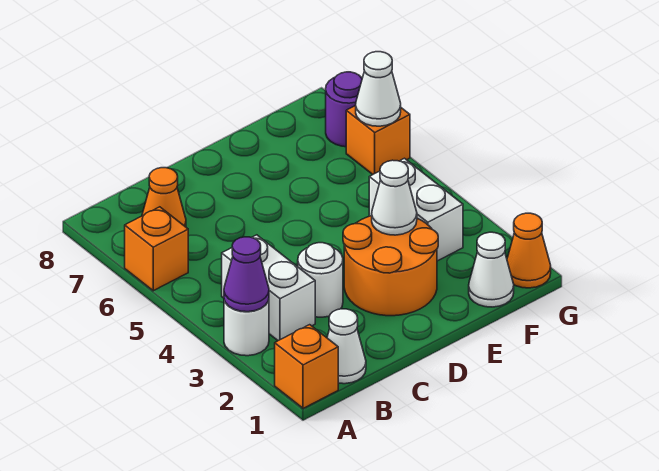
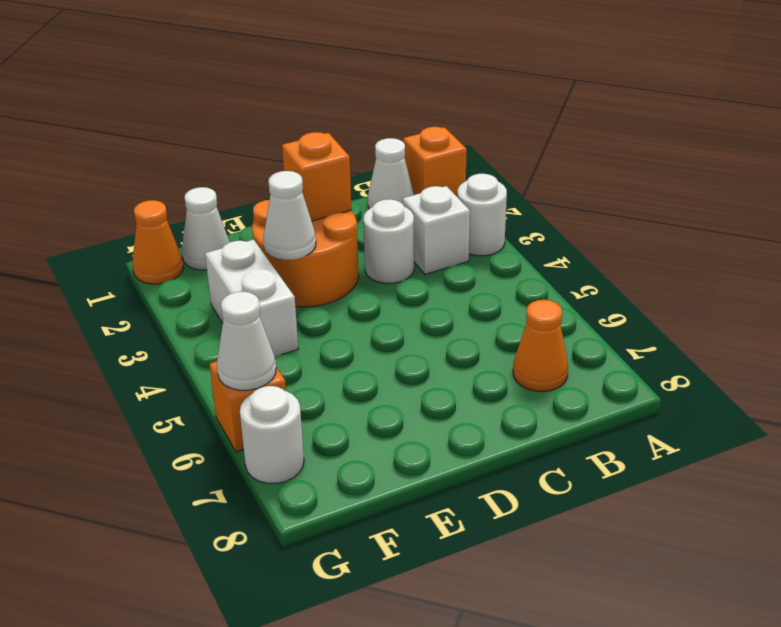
purple cone A3 level 2 -> none
orange brick A6 level 1 -> orange brick D2 level 2
white brick B3:B4 level 1 -> white brick B3 level 1
purple round brick G7 level 1 -> white round brick G7 level 1

